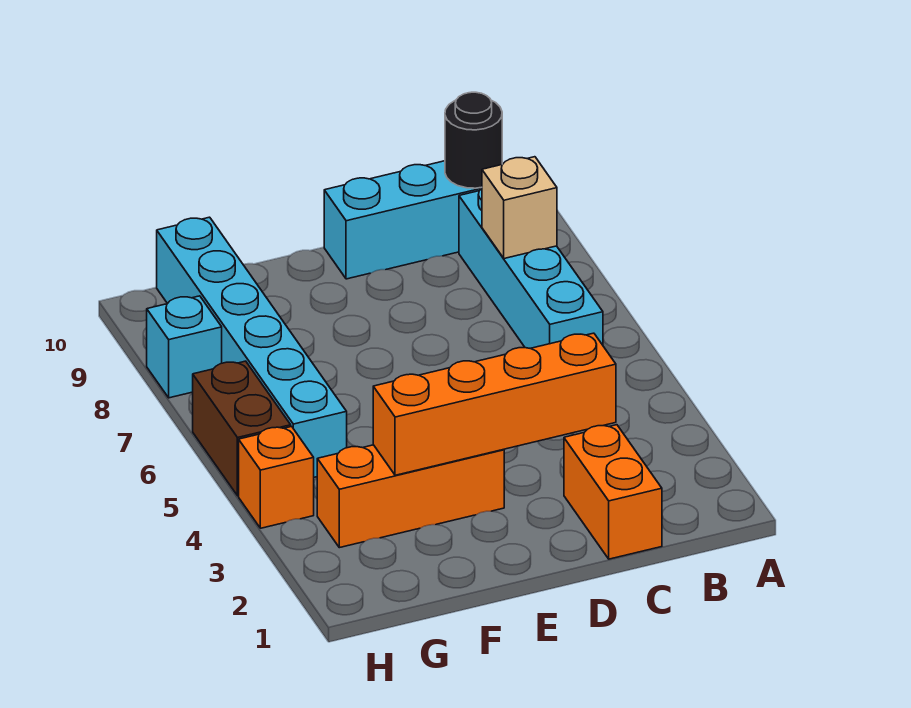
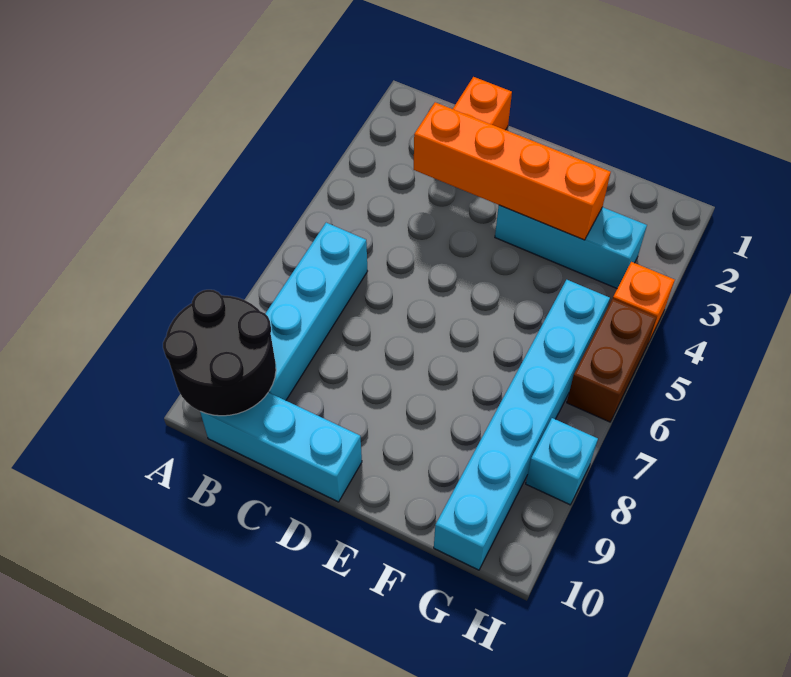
tan brick B8 level 2 -> none
black round brick B10 level 2 -> black round brick A9:B10 level 2
orange brick E3:G3 level 1 -> cyan brick E3:G3 level 1

